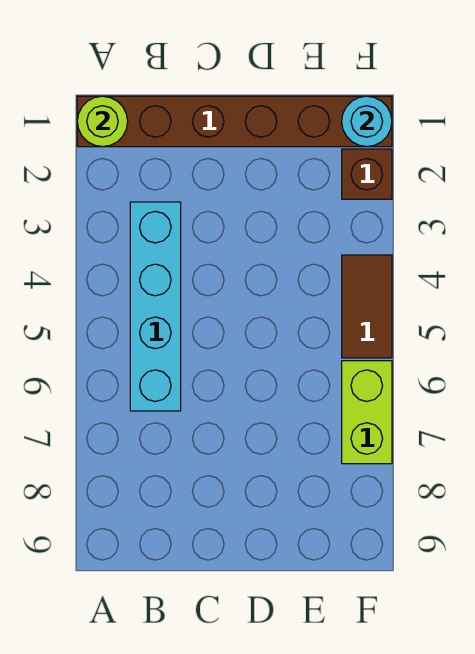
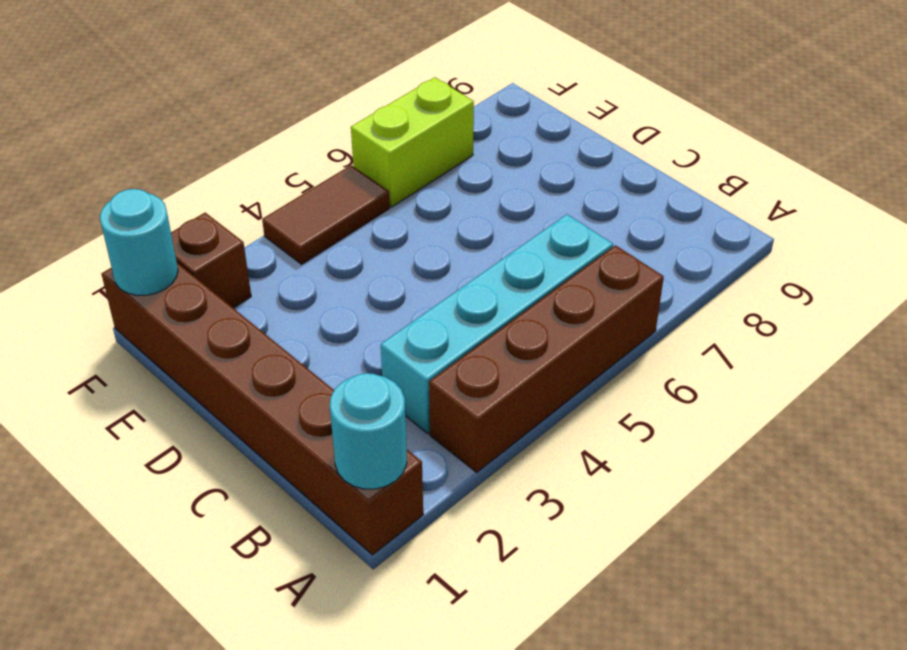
lime round brick A1 level 2 -> cyan round brick A1 level 2
none -> brown brick A3:A6 level 1

